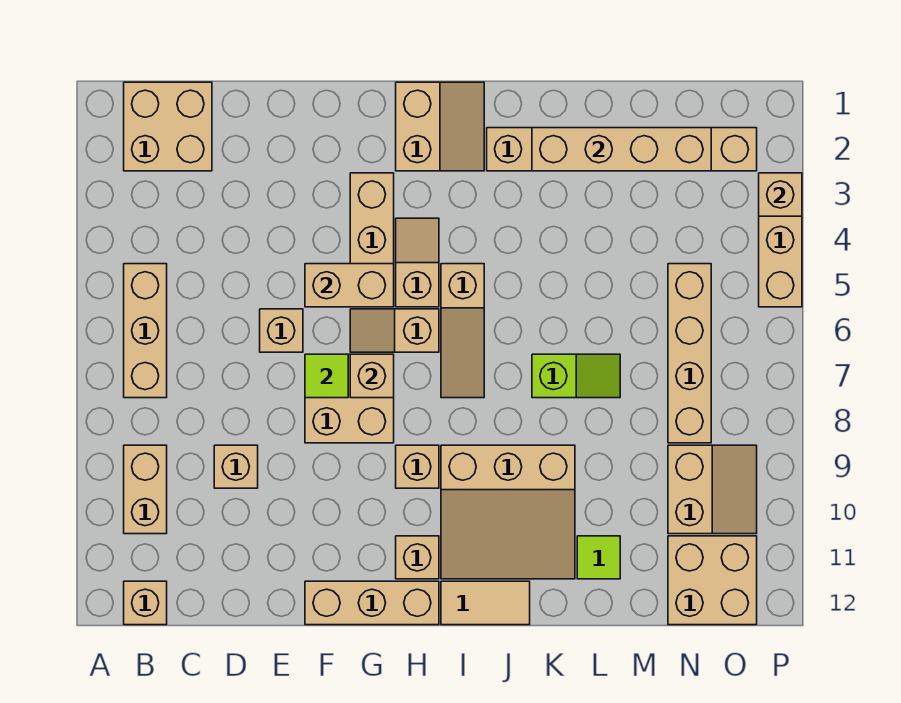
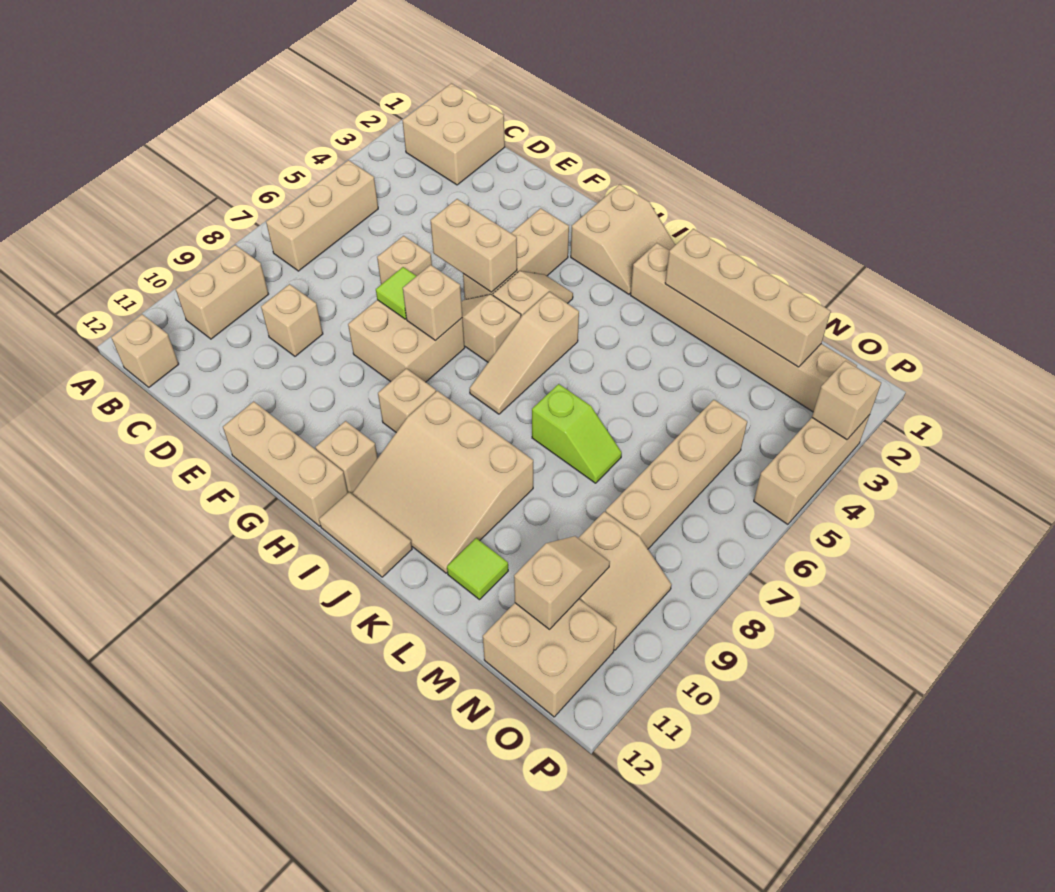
none -> tan slope N10:N11 level 2 top 11

